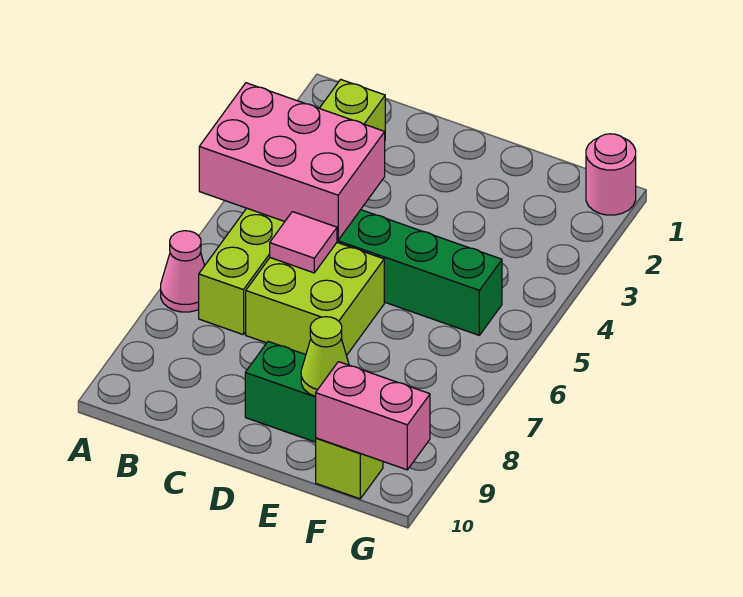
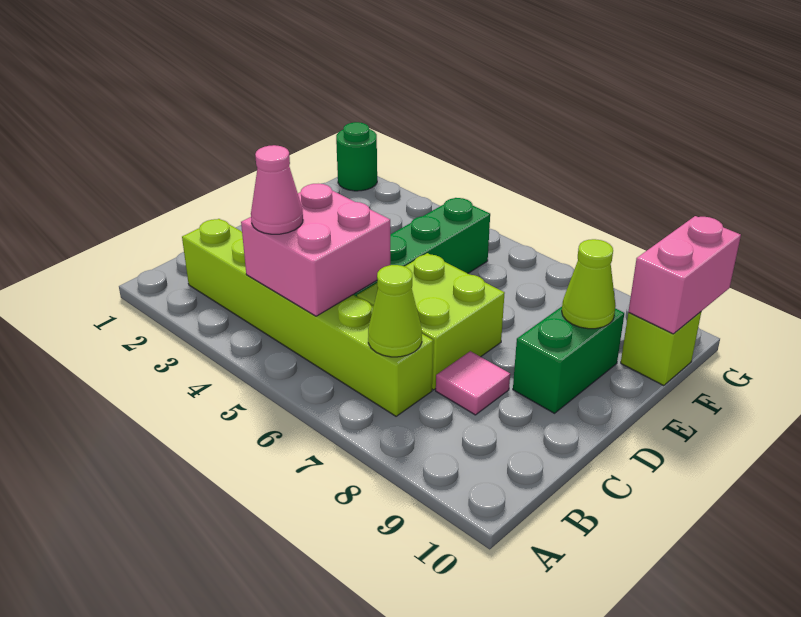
pink brick A4:C5 level 2 -> pink brick B4:C5 level 2
pink cone A7 level 1 -> pink cone B4 level 3
none -> lime cone B7 level 2
pink tile C6 level 2 -> pink tile C8 level 1
pink round brick G1 level 1 -> green round brick G1 level 1

